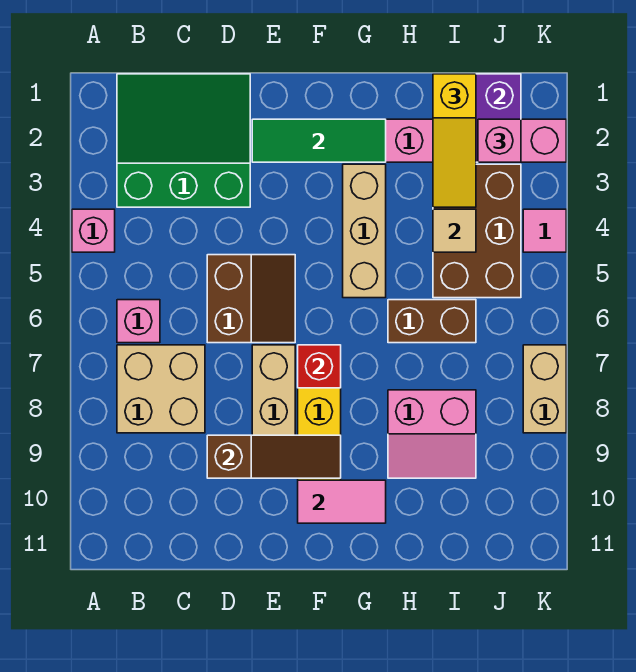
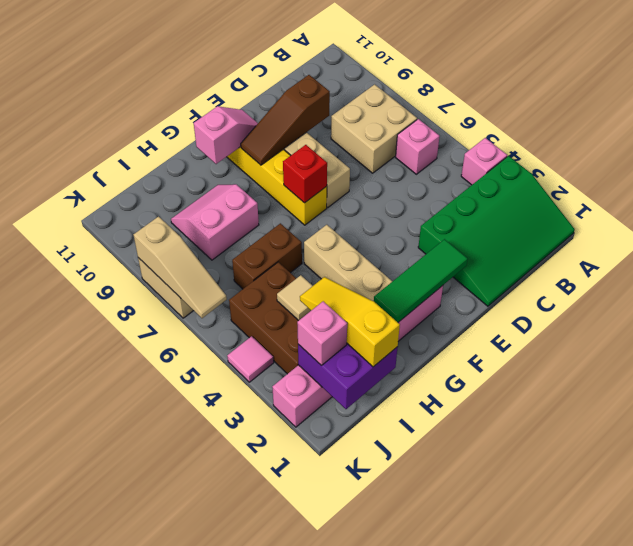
green slope B1:D3 level 1 top 3 -> green slope A1:D3 level 1 top 3
brown slope D5:E6 level 1 top D -> none
pink tile F10:G10 level 2 -> pink slope F10:G10 level 2 top G
none -> tan slope K6:K8 level 2 top 8

